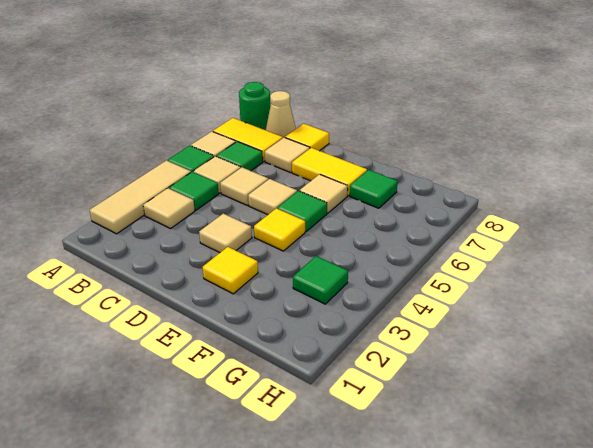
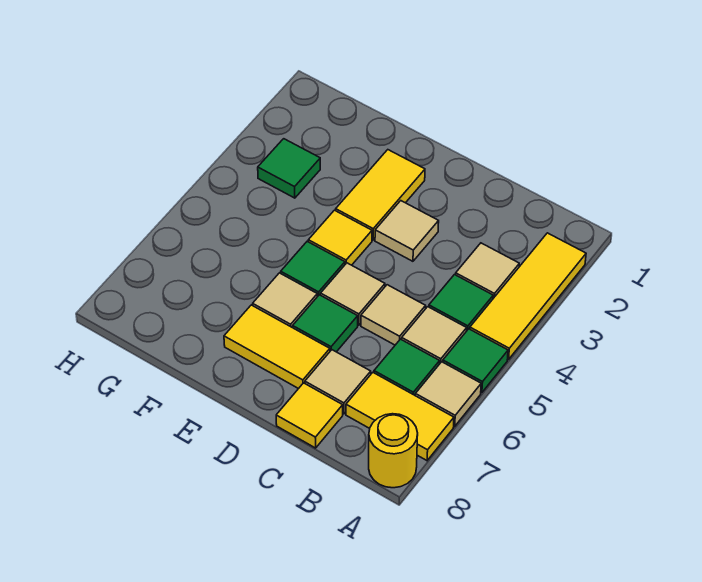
tan tile A2:A4 level 1 -> yellow tile A2:A4 level 1
green round brick A8 level 1 -> yellow round brick A8 level 1
tan cone B8 level 1 -> none
yellow tile E2 level 1 -> yellow tile E2:E3 level 1
green tile F7 level 1 -> green tile D6 level 1

